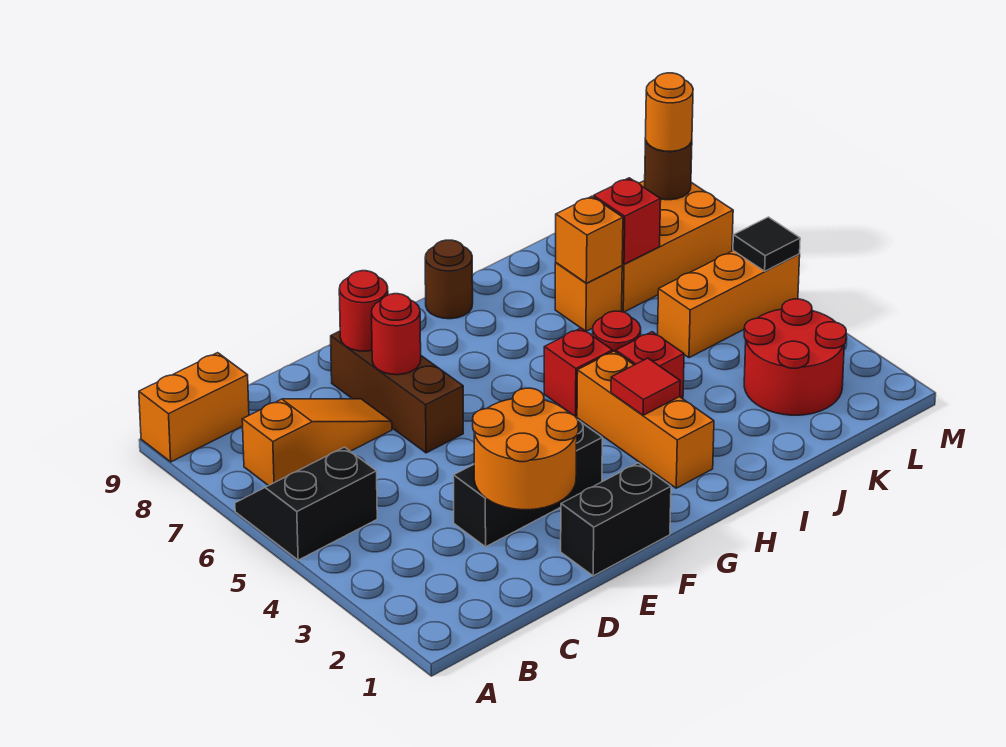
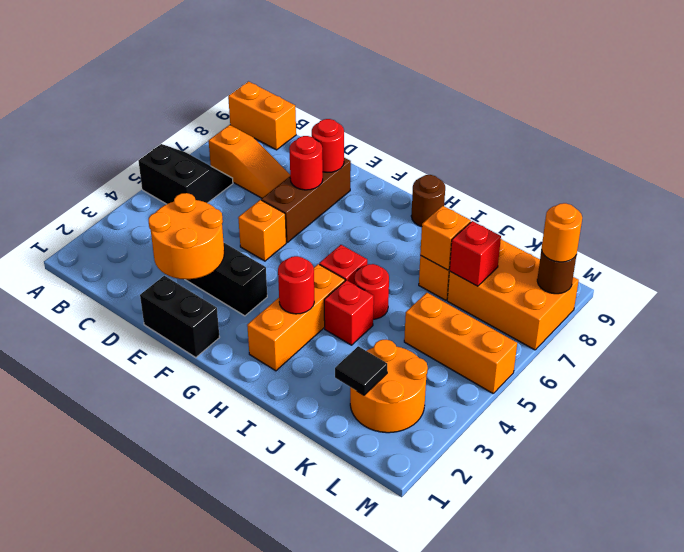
none -> orange brick E5 level 1
red tile H3 level 2 -> red round brick H3 level 2
red round brick K2:L3 level 1 -> orange round brick K2:L3 level 1
black tile M5 level 2 -> black tile K2 level 2

